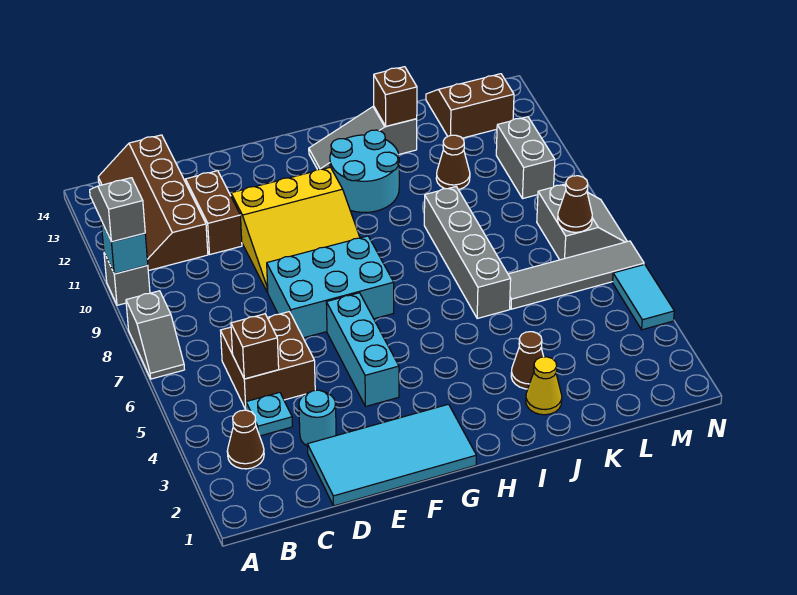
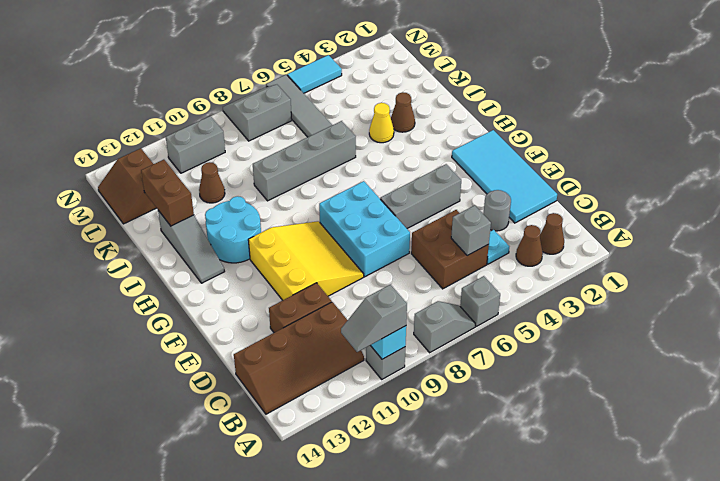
none -> grey brick A6 level 1
brown brick C5 level 2 -> grey brick C5 level 2
cyan round brick D3 level 1 -> grey round brick D3 level 1
cyan brick F4:F6 level 1 -> grey brick F4:F6 level 1
yellow cone J2 level 1 -> yellow cone J4 level 1
brown brick J13 level 2 -> brown brick J13:K13 level 2
brown cone M7 level 2 -> brown cone B2 level 1

